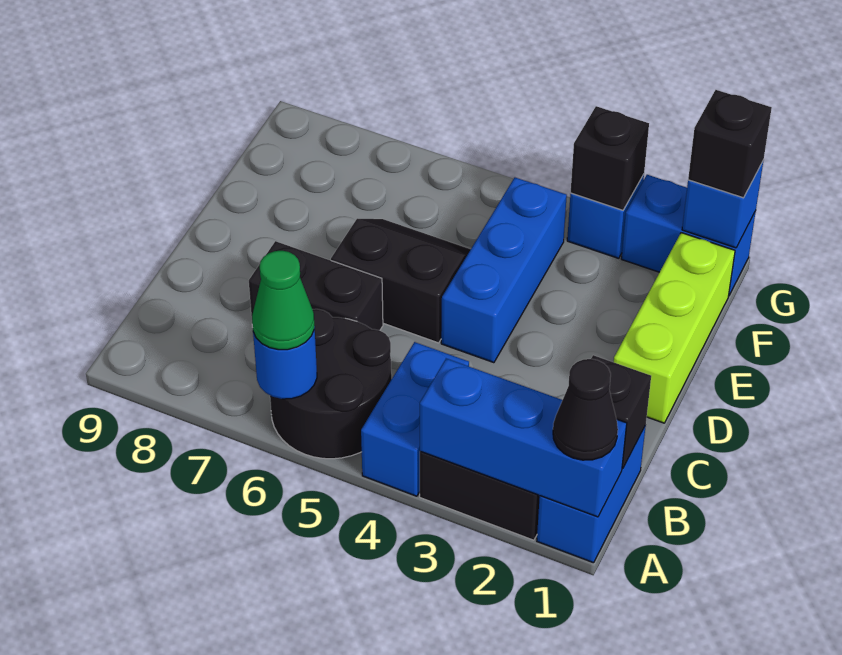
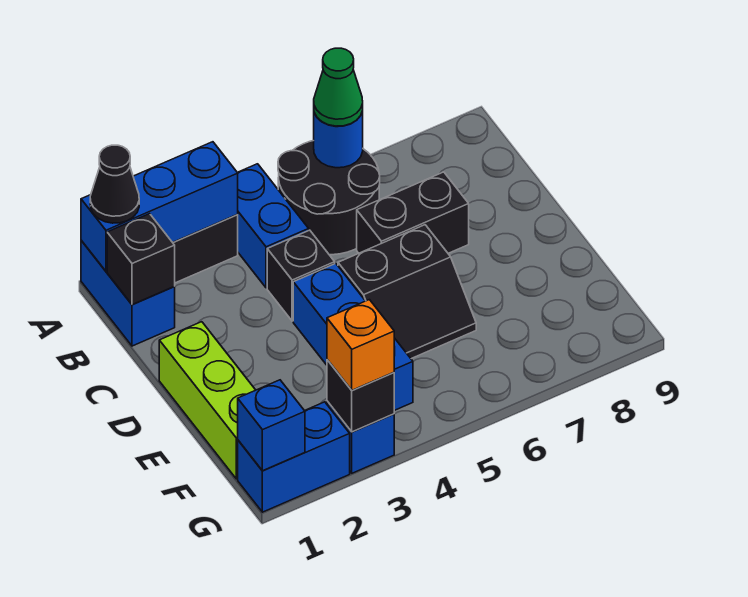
black brick G1 level 3 -> black brick C4 level 1
none -> orange brick G3 level 3

